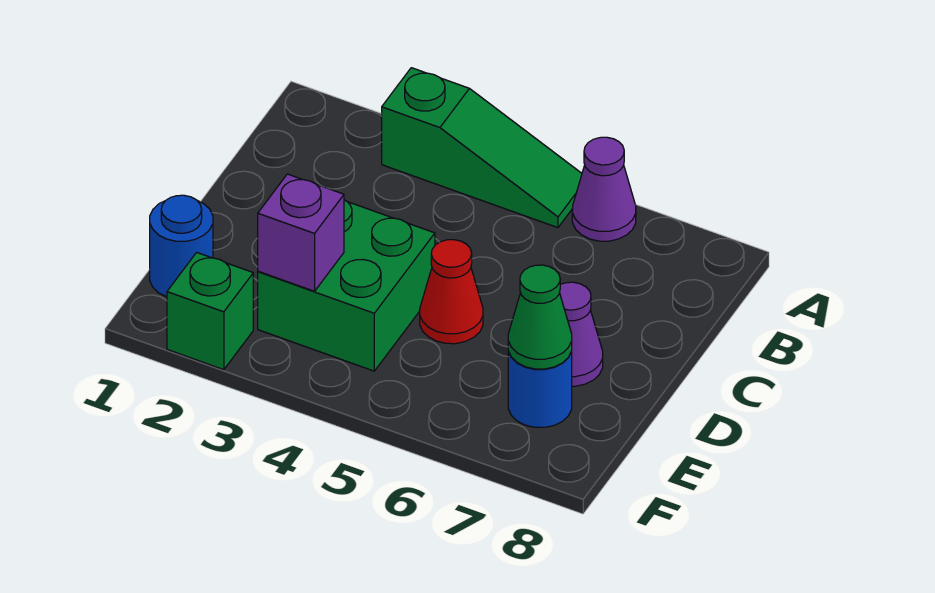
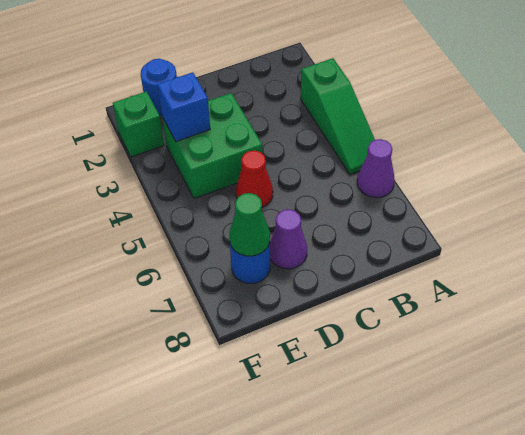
purple brick E3 level 2 -> blue brick E3 level 2

